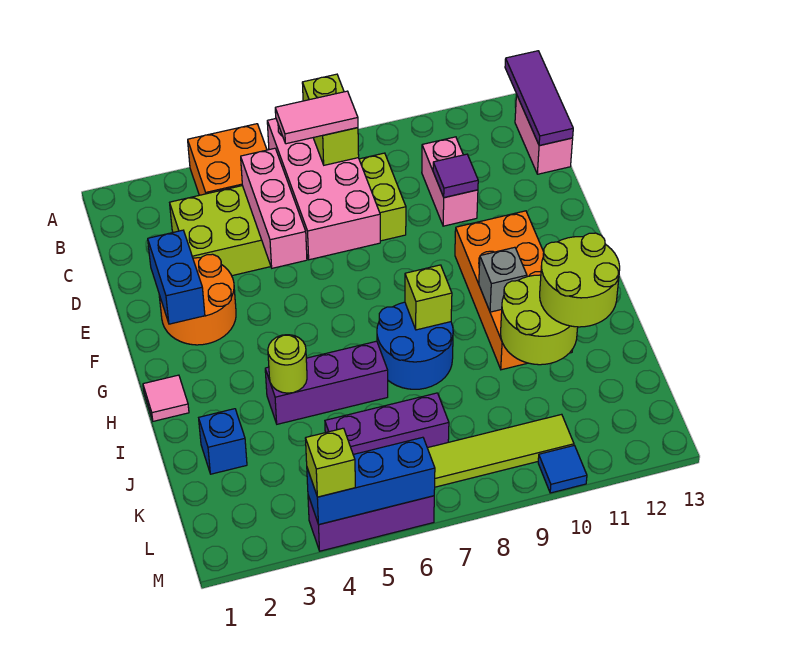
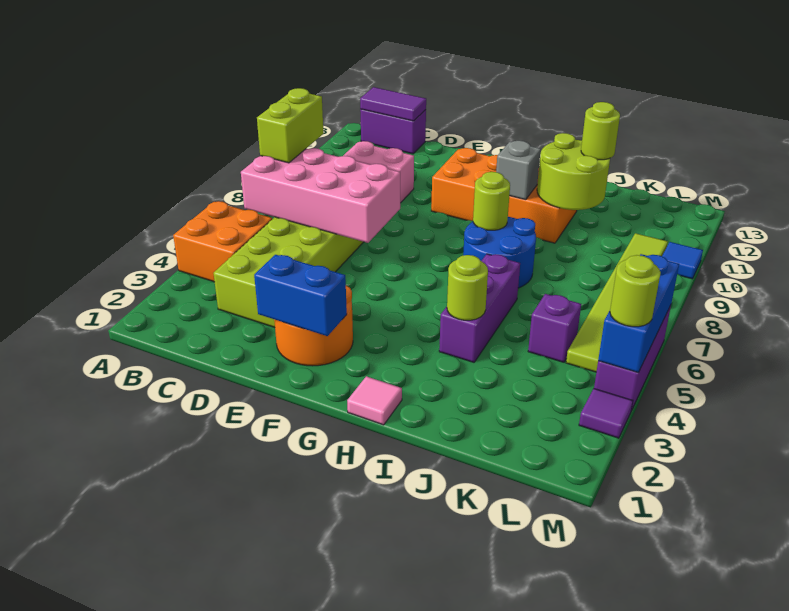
purple tile A13:C13 level 2 -> purple tile B13:C13 level 2
lime brick B7:C7 level 3 -> lime brick B7:B8 level 3
pink brick B13:C13 level 1 -> purple brick B13:C13 level 1
pink brick C5:E5 level 2 -> none
pink tile C6:C7 level 4 -> none
purple tile D10 level 2 -> purple tile M3 level 1
lime brick H8 level 2 -> lime round brick H8 level 2
lime round brick I11:J12 level 3 -> lime round brick J11 level 3
blue brick J2 level 1 -> none
purple brick K5:K7 level 1 -> purple brick K5 level 1
lime brick M4 level 3 -> lime round brick M4 level 3

